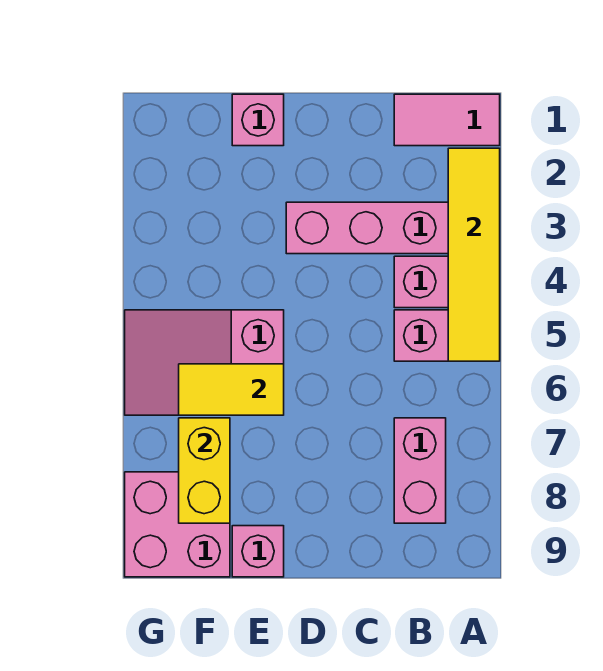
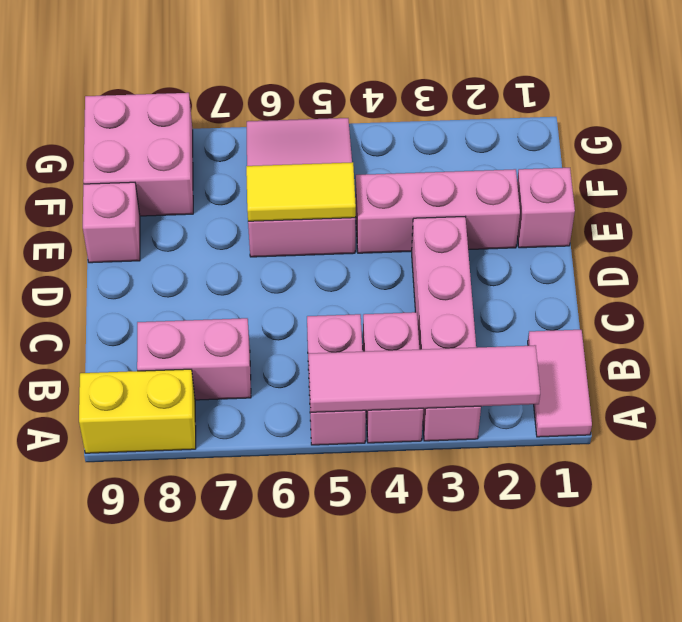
yellow tile A2:A5 level 2 -> pink tile A2:A5 level 2
none -> pink brick E2:E4 level 1
yellow tile E6:F6 level 2 -> yellow tile E5:E6 level 2
yellow brick F7:F8 level 2 -> yellow brick A8:A9 level 1

